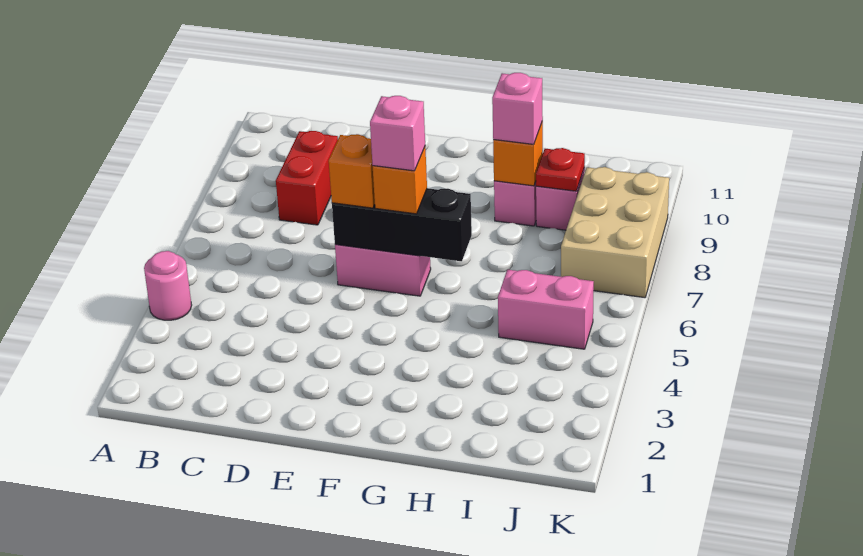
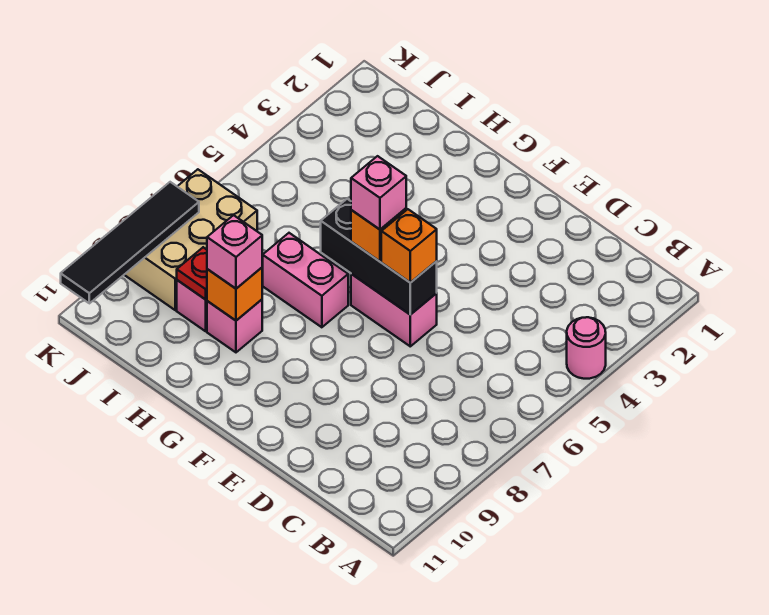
red brick C8:C9 level 1 -> none
pink brick I5:J5 level 1 -> pink brick G7:H7 level 1
none -> black tile K8:K11 level 2

